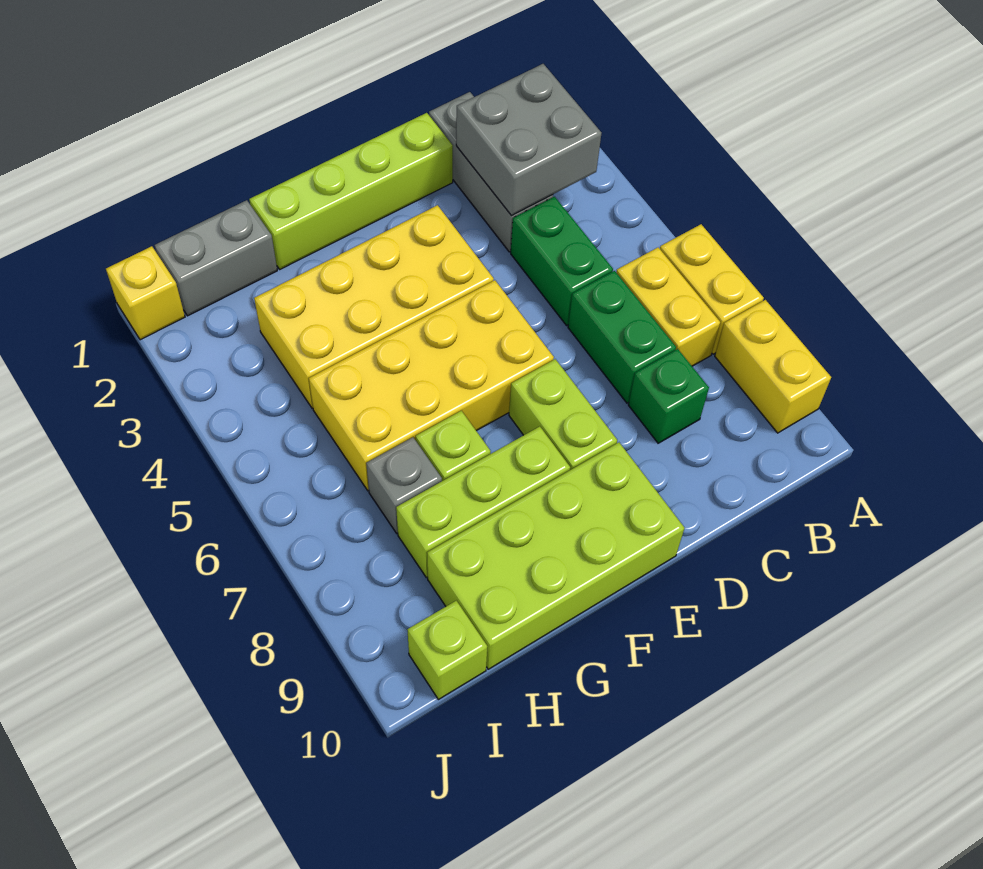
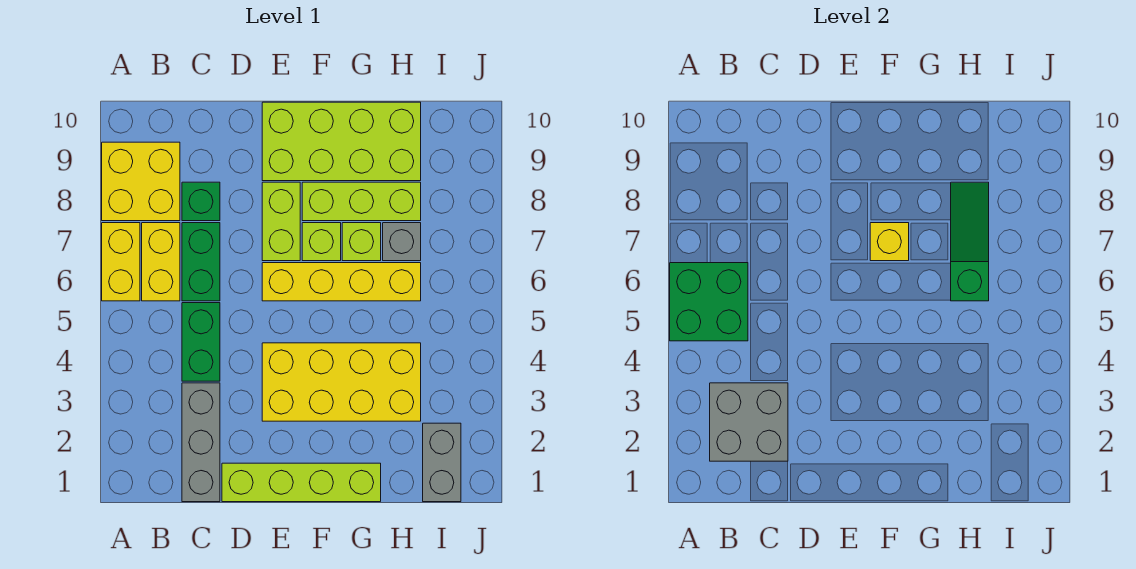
none -> green brick A5:B6 level 2
yellow brick A8:A9 level 1 -> yellow brick A8:B9 level 1
yellow brick E5:H6 level 1 -> yellow brick E6:H6 level 1
grey brick H1:I1 level 1 -> grey brick I1:I2 level 1
none -> green slope H6:H8 level 2 top 6
lime brick I10 level 1 -> lime brick F7 level 1
yellow brick J1 level 1 -> yellow brick F7 level 2

